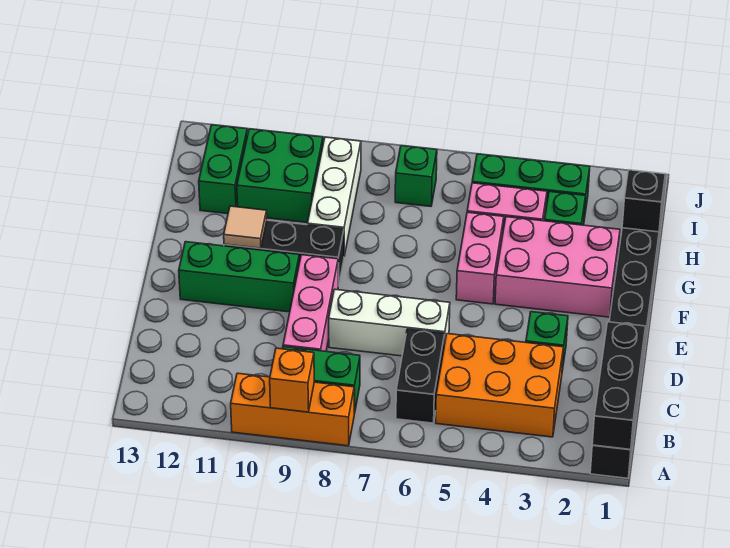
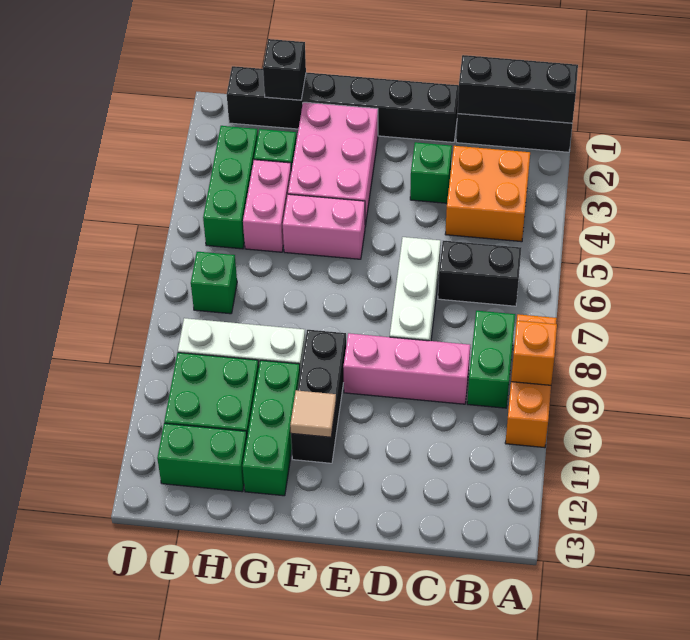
orange brick B3:C5 level 1 -> orange brick B3:C4 level 1
green brick E10:E12 level 1 -> green brick G10:G12 level 1

